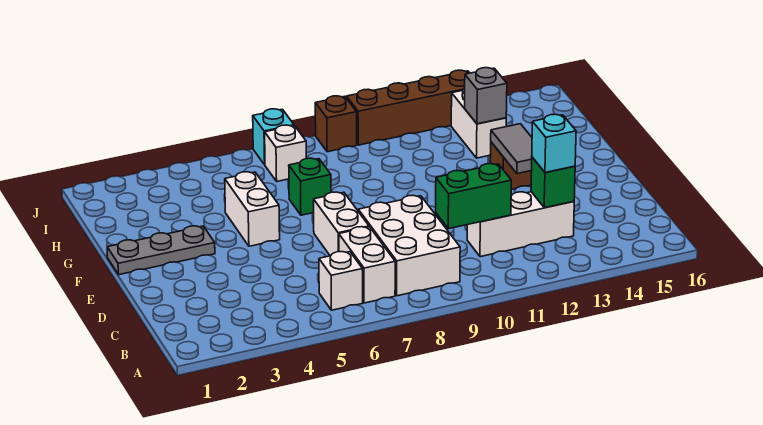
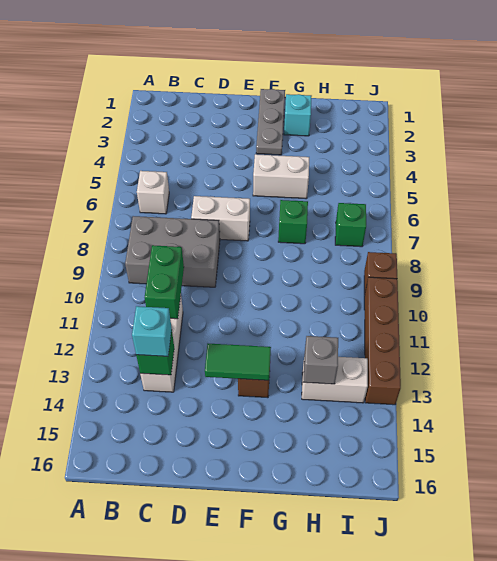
white brick B7:C7 level 1 -> none
white brick B8:D9 level 1 -> grey brick B8:D9 level 1
grey tile E13:F13 level 2 -> green tile E13:F13 level 2
white brick I7 level 1 -> green brick I7 level 1
cyan brick J7 level 1 -> cyan brick G2 level 1

